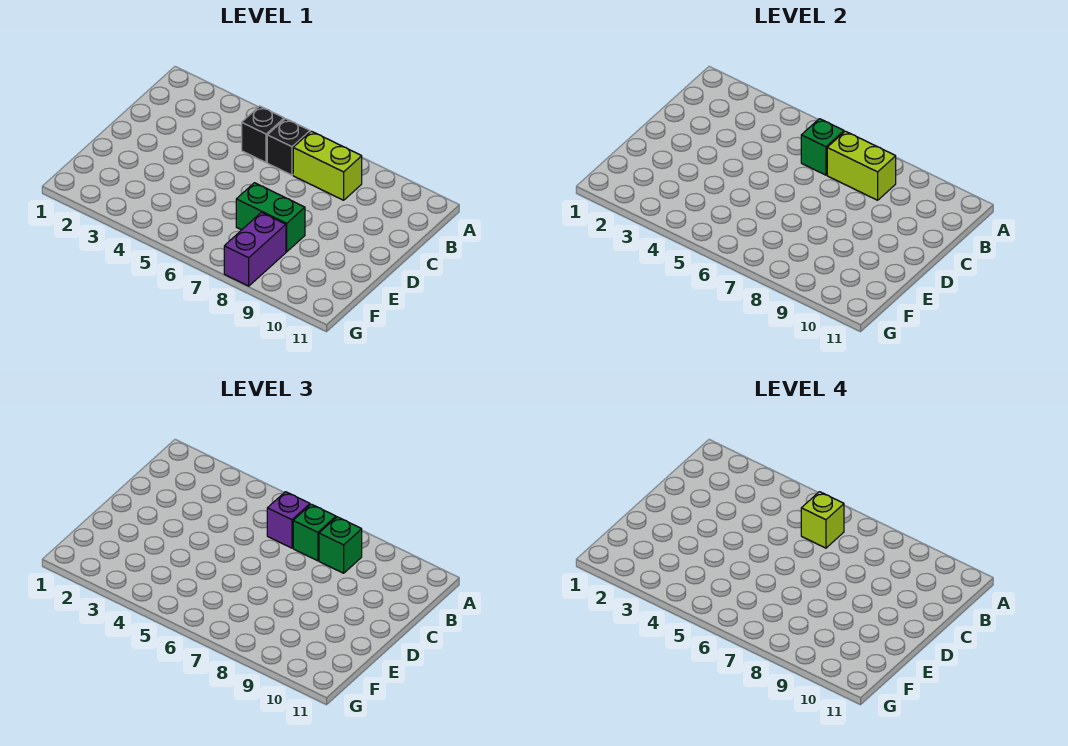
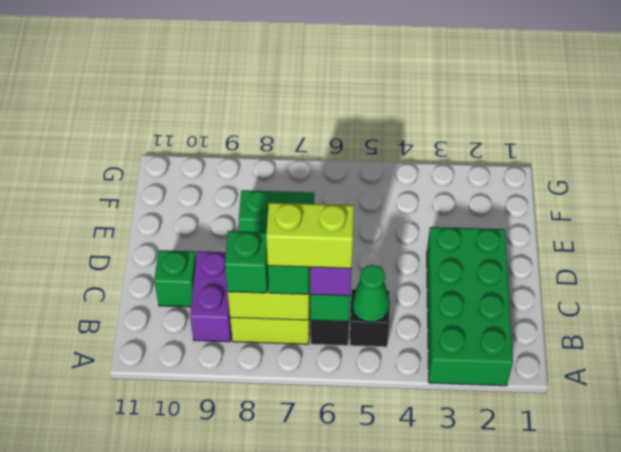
none -> green brick A2:D3 level 1
none -> green cone B5 level 2
lime brick B6 level 4 -> lime brick B6:B7 level 4
none -> green brick C10 level 1
purple brick F8:G8 level 1 -> purple brick B9:C9 level 1

